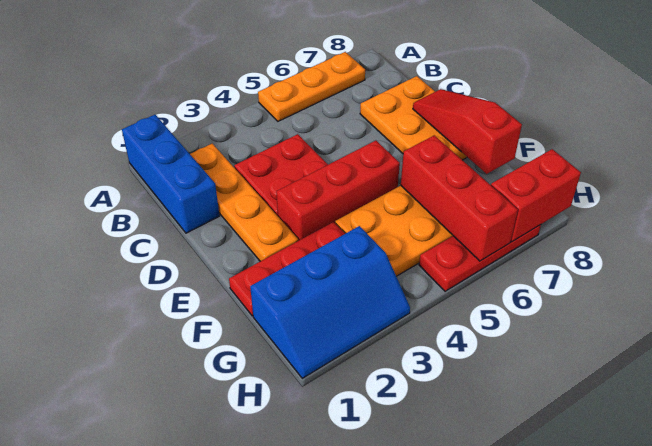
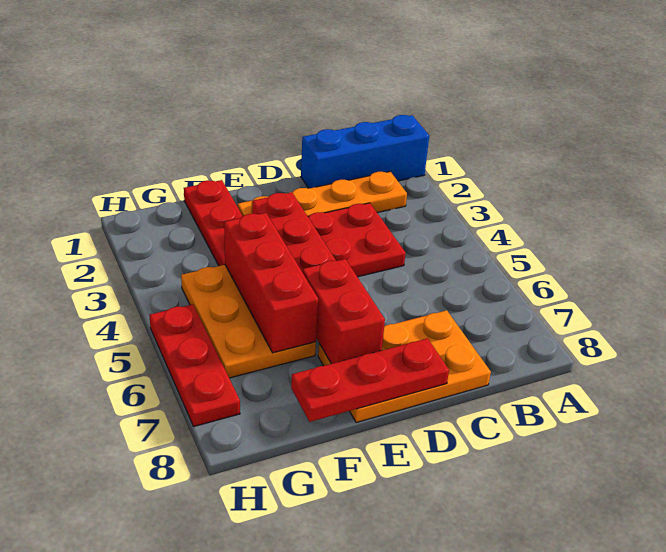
orange plate A5:A7 level 1 -> none
red slope D8:F8 level 2 top F -> red plate D8:F8 level 2
red brick F6:H6 level 2 -> red brick F4:F6 level 2
blue slope G1:H3 level 1 top G -> none
red brick H7:H8 level 2 -> red brick E6:E7 level 2

